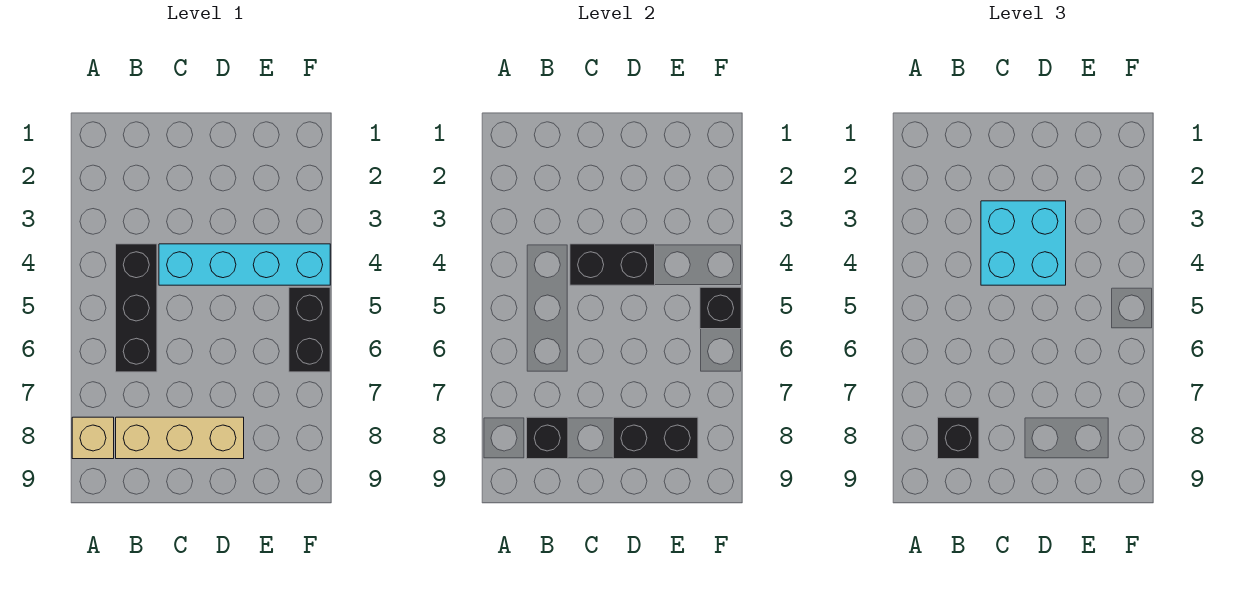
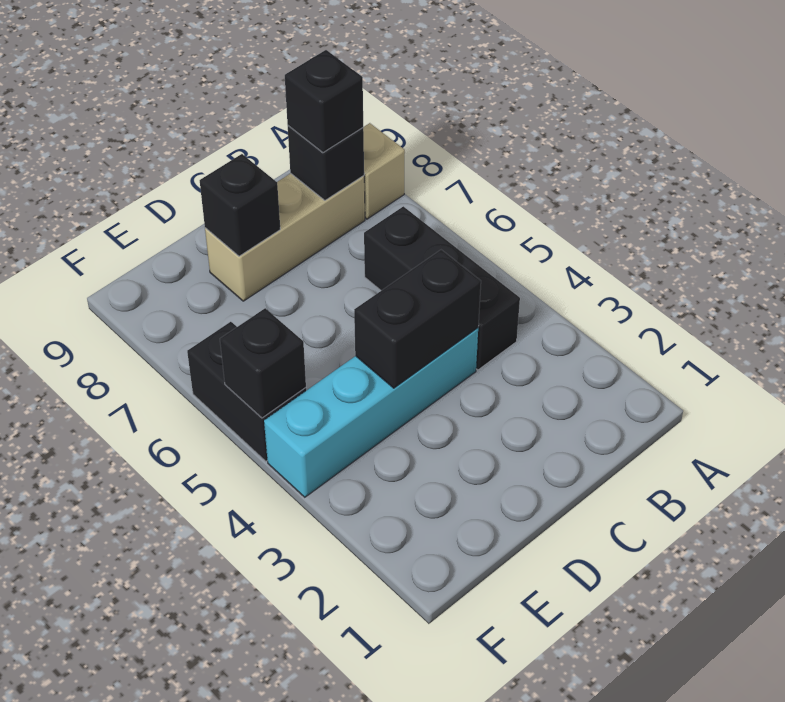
cyan brick C3:D4 level 3 -> none
black brick D8:E8 level 2 -> black brick D8 level 2

